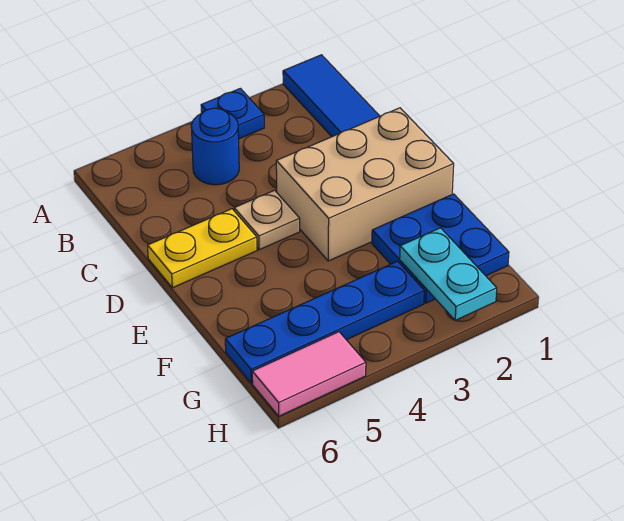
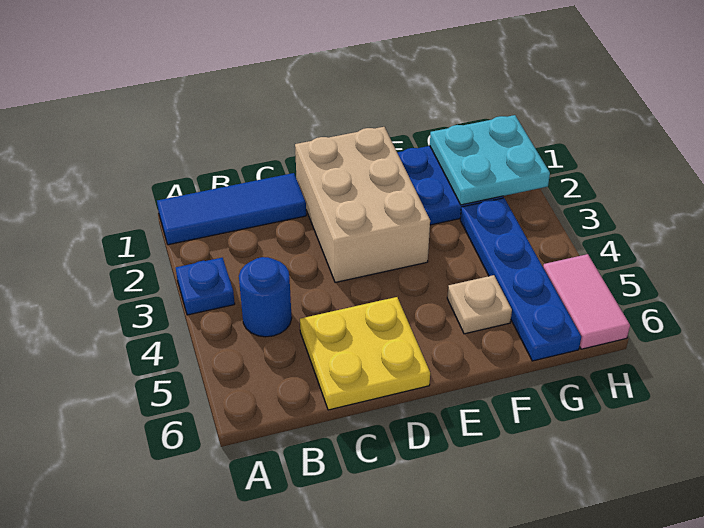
tan plate D4 level 1 -> tan plate F5 level 1
yellow plate D5:D6 level 1 -> yellow plate C5:D6 level 1
cyan plate G2:H2 level 2 -> cyan plate G1:H2 level 2

